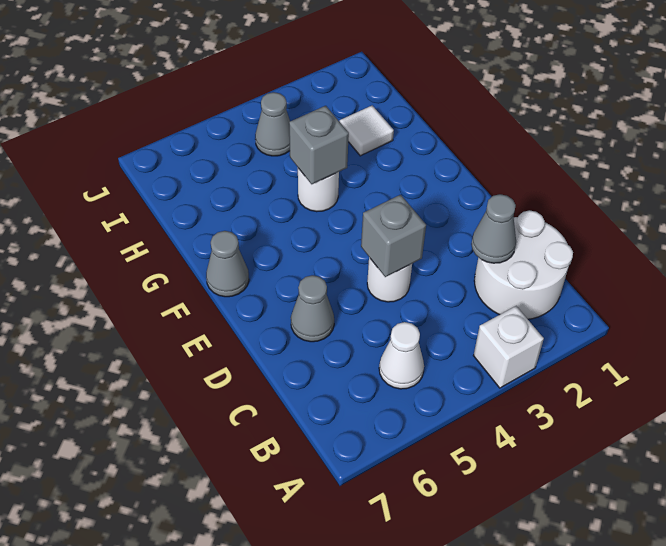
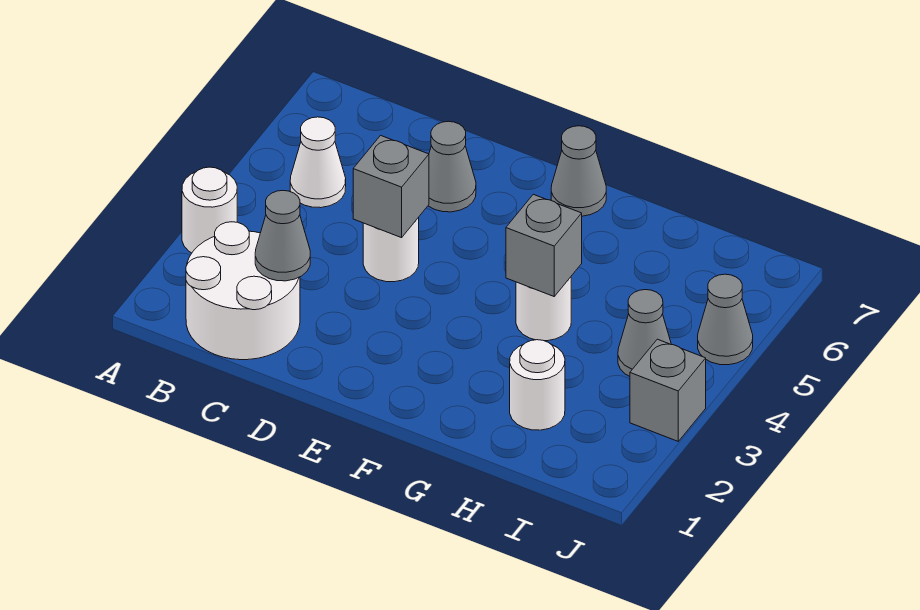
white brick A3 level 1 -> white round brick A3 level 1
white tile H2 level 1 -> white round brick H2 level 1
none -> grey brick J3 level 1
none -> grey cone J5 level 1

